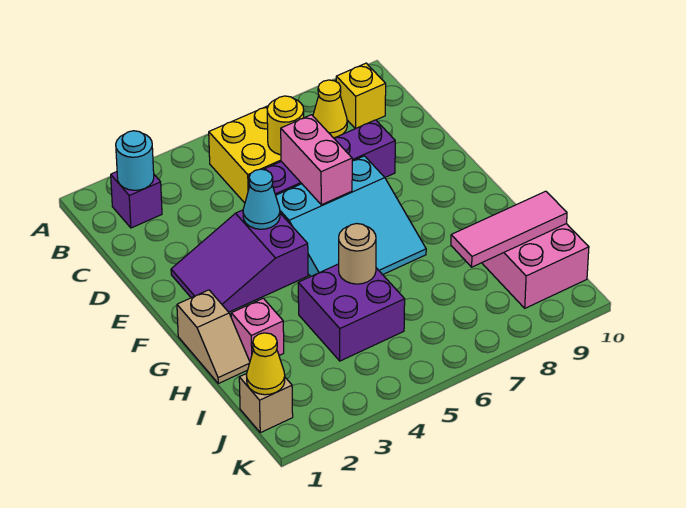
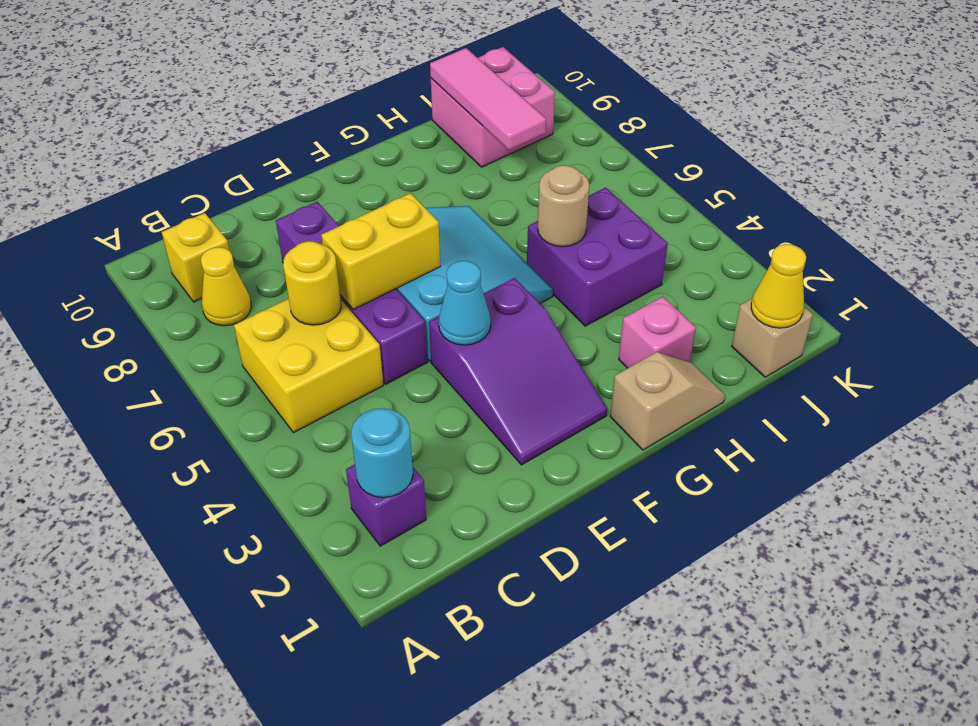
pink brick D6:E6 level 2 -> yellow brick D6:E6 level 2

